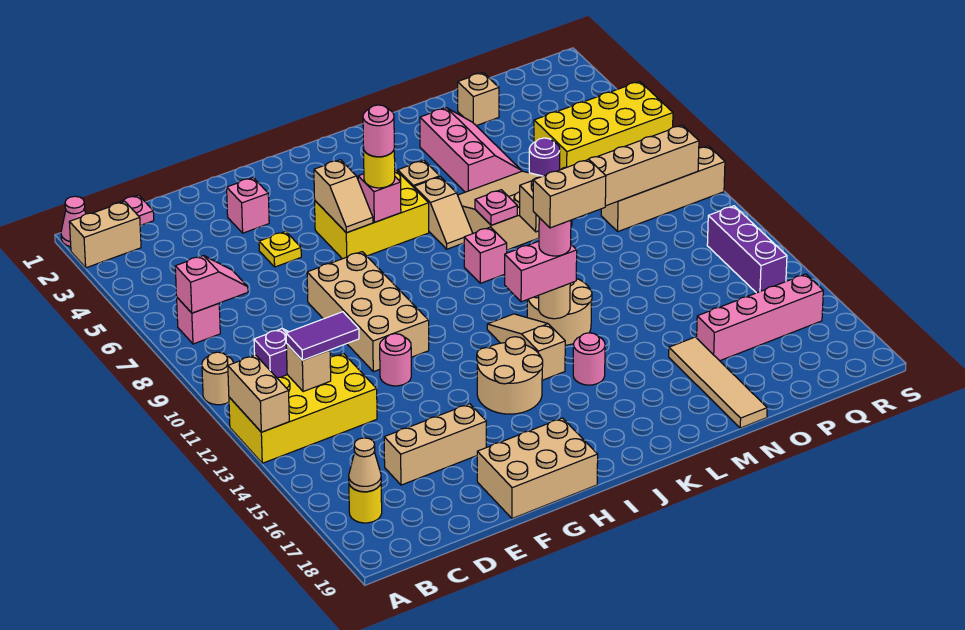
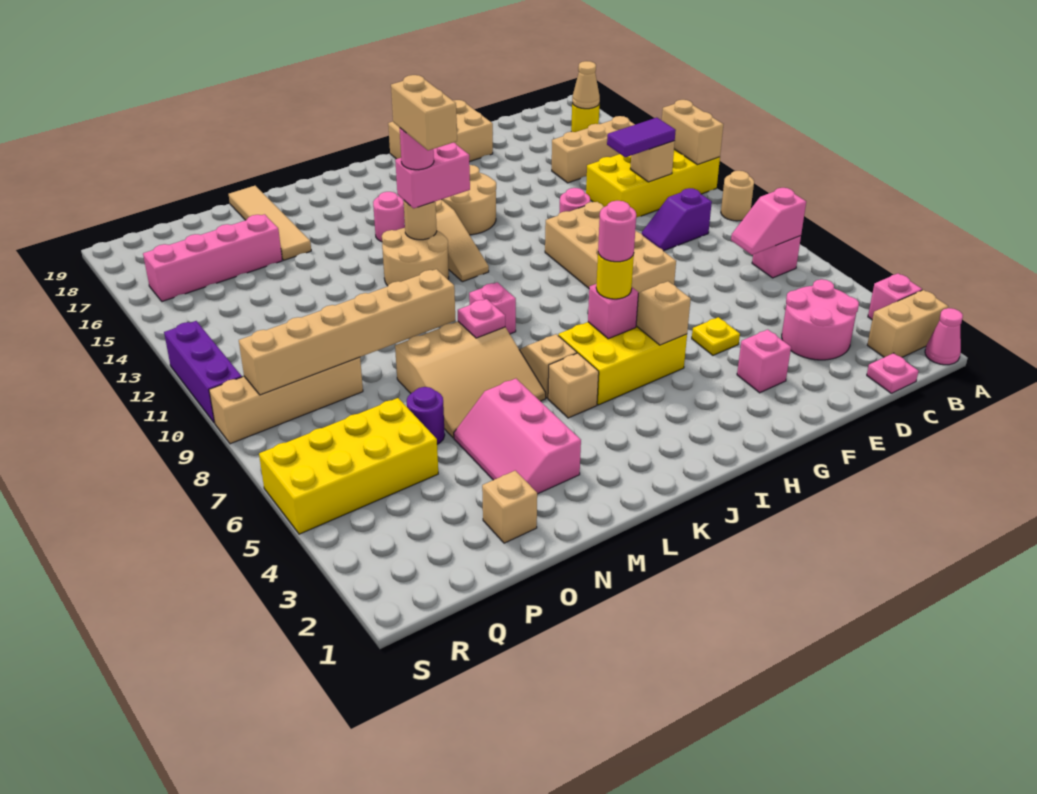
none -> pink brick A3 level 1
none -> pink round brick C3:D4 level 1
tan brick D16:F16 level 1 -> tan brick B15:D15 level 1
tan brick K13:L13 level 5 -> tan brick K12:K13 level 5
purple brick R12:R14 level 1 -> purple brick S10:S12 level 1

